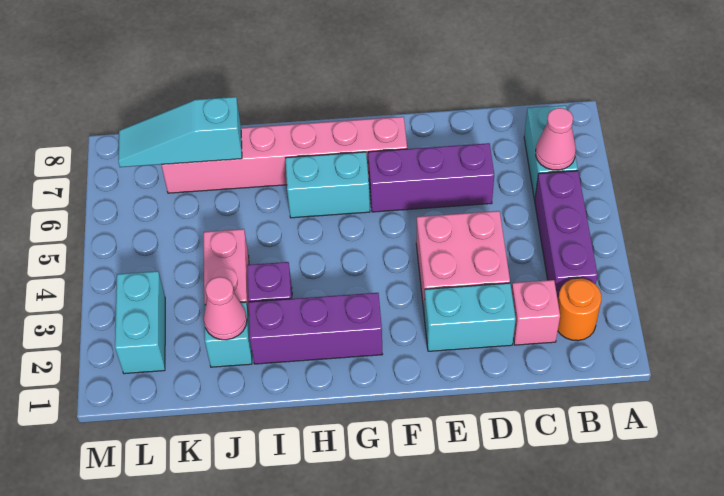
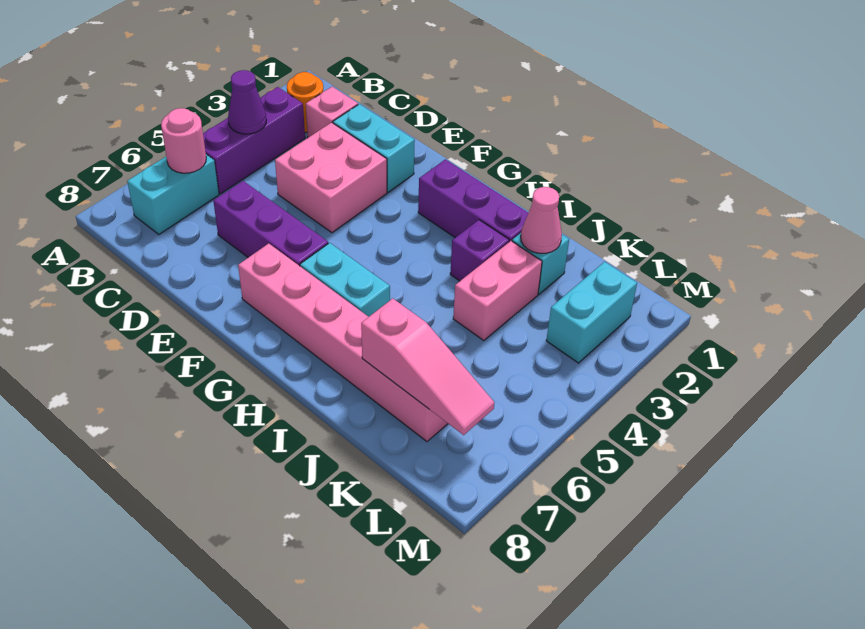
none -> purple cone B4 level 2
pink cone B6 level 2 -> pink round brick B6 level 2
cyan slope J7:L7 level 2 top J -> pink slope J7:L7 level 2 top J

